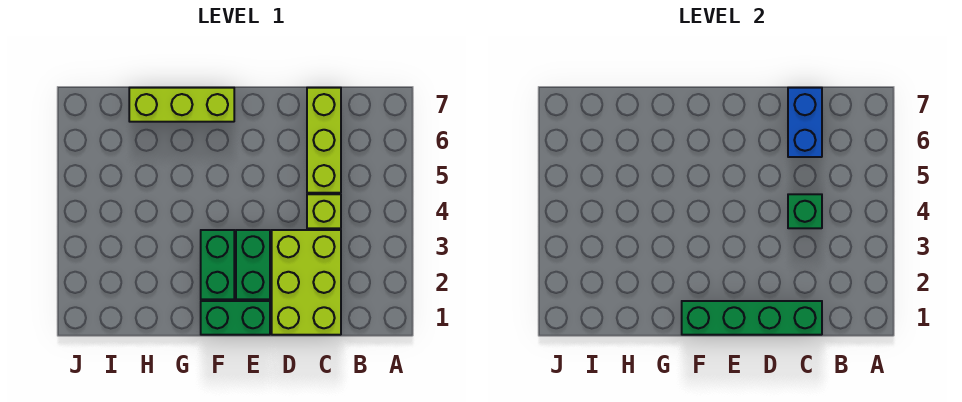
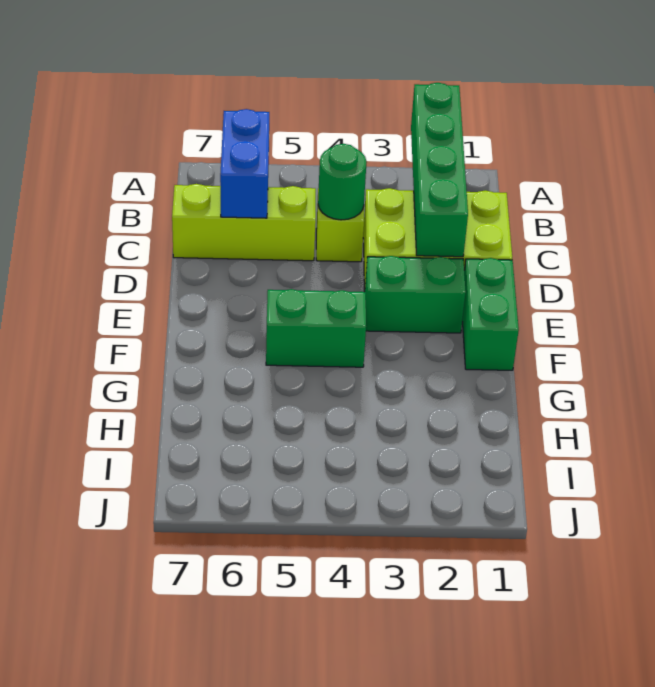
green brick C1:F1 level 2 -> green brick A2:D2 level 2
green brick C4 level 2 -> green round brick C4 level 2
blue brick C6:C7 level 2 -> blue brick B6:C6 level 2
green brick F2:F3 level 1 -> green brick F4:F5 level 1
lime brick F7:H7 level 1 -> none

